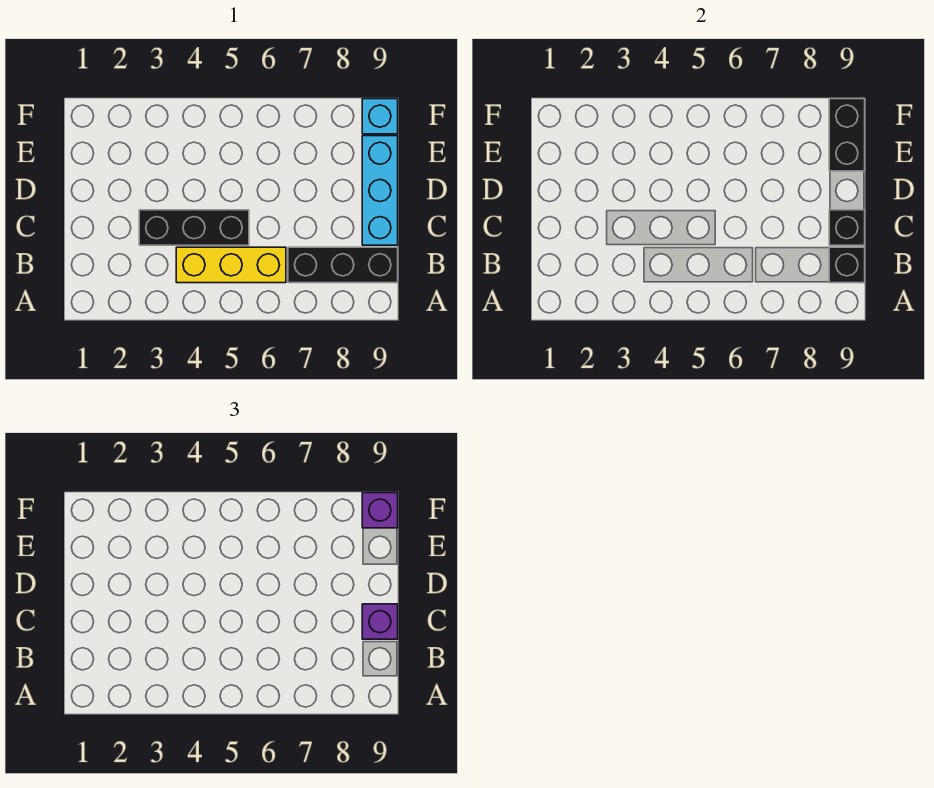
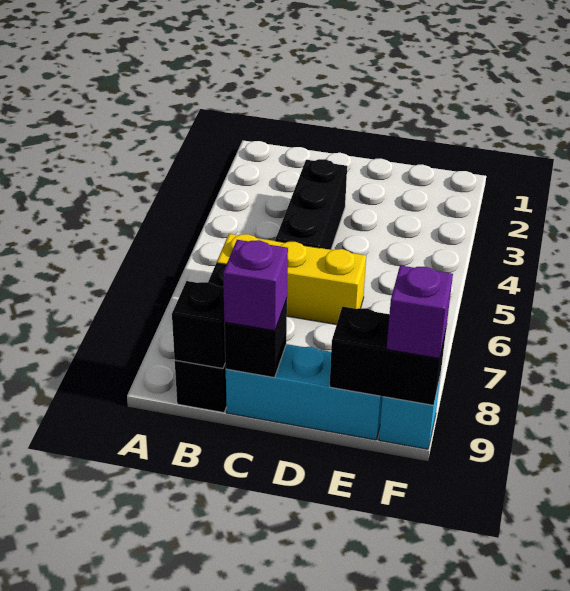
yellow brick B4:B6 level 1 -> yellow brick B6:D6 level 1

